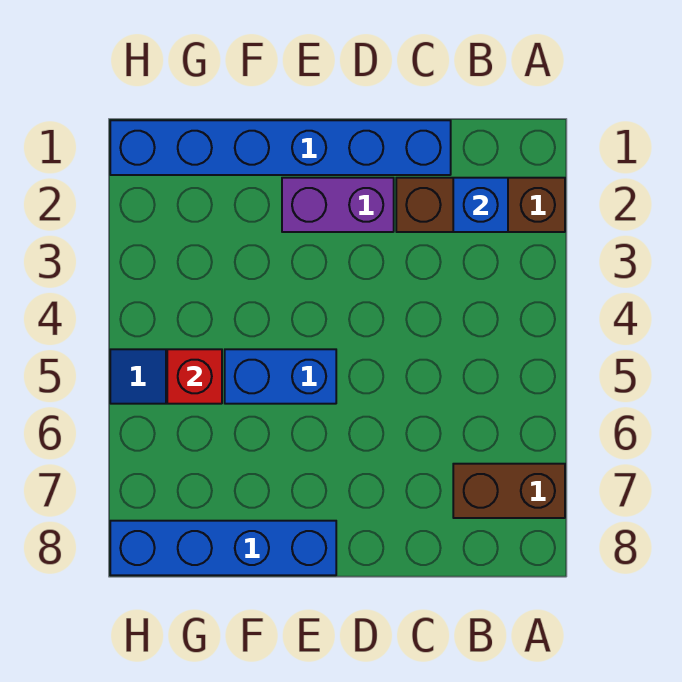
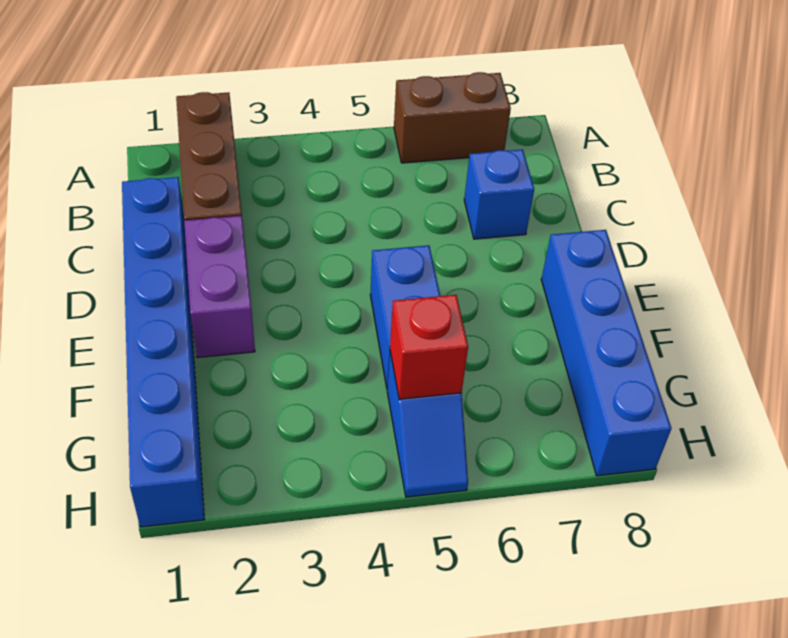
brown brick A7:B7 level 1 -> brown brick A6:A7 level 1
blue brick B2 level 2 -> blue brick C7 level 1

